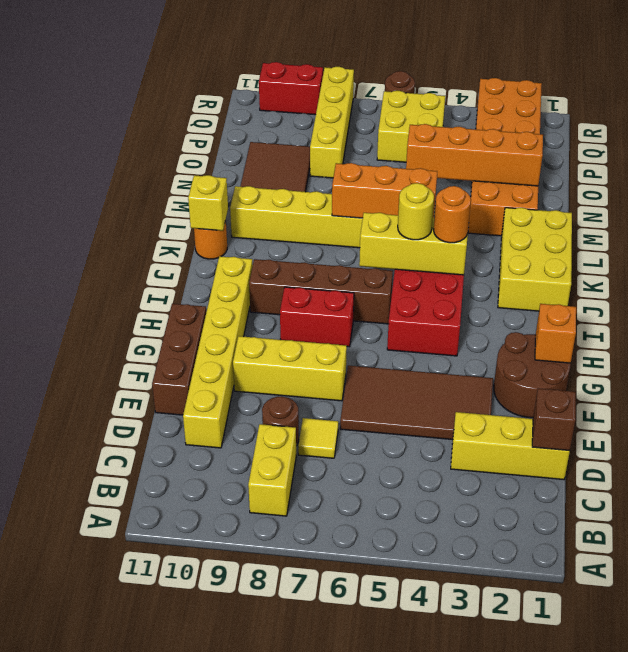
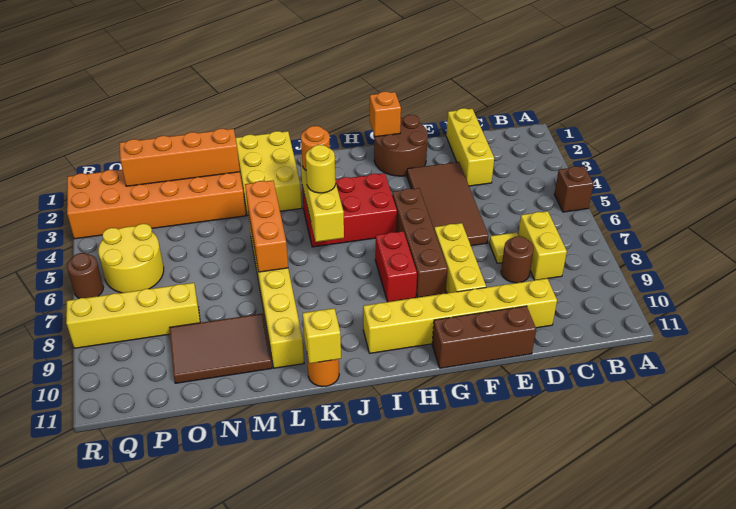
yellow brick B8:C8 level 1 -> yellow brick C7:C8 level 1
brown brick D1 level 2 -> brown brick A5 level 1
brown brick I6:I9 level 1 -> brown brick G5:G8 level 1
yellow brick J1:L2 level 1 -> yellow brick K1:L3 level 1
orange brick N2:N5 level 2 -> orange brick M2:P2 level 2
yellow brick P5:Q6 level 1 -> yellow round brick P5:Q6 level 1
red brick R9:R10 level 1 -> none

